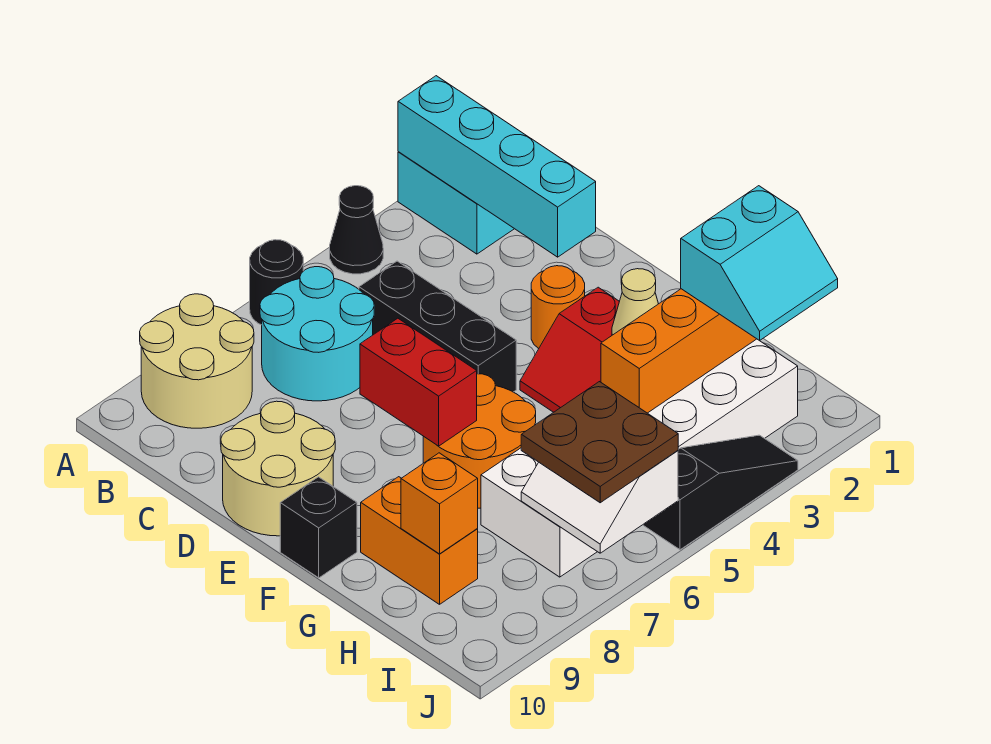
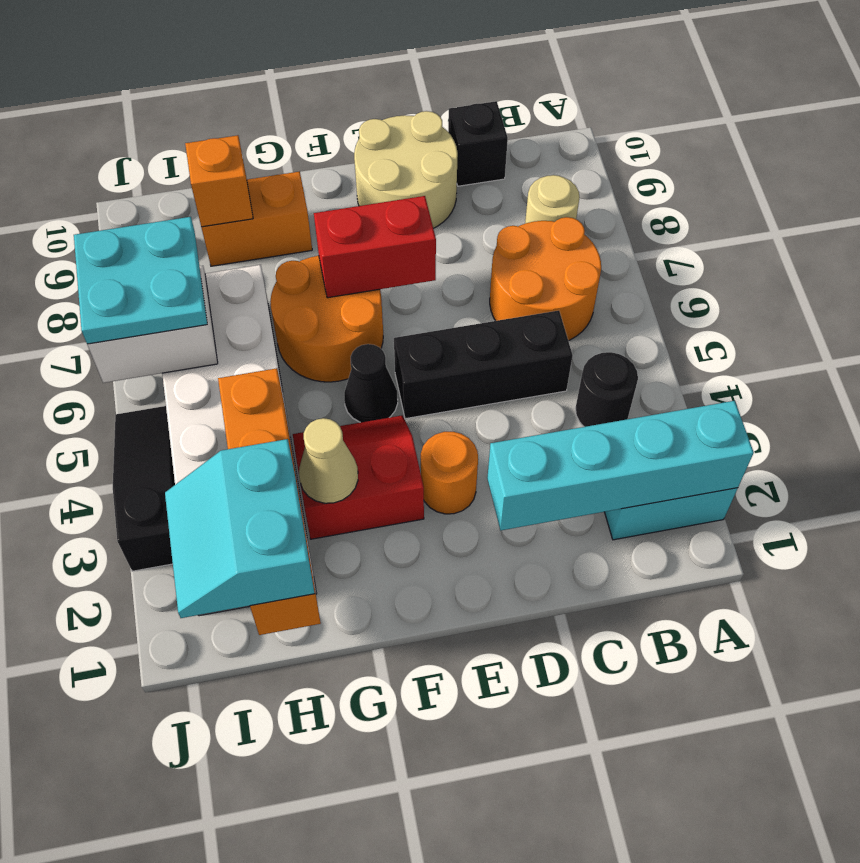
black cone A4 level 1 -> black cone F5 level 1
black round brick A6 level 1 -> black round brick B4 level 1
tan round brick A8:B9 level 1 -> tan round brick B8 level 1
cyan round brick B6:C7 level 1 -> orange round brick B6:C7 level 1
black brick F10 level 1 -> black brick C10 level 1
brown plate I6:J7 level 3 -> cyan plate I6:J7 level 3
black slope J3:J5 level 1 top 5 -> black slope J3:J5 level 1 top 3

